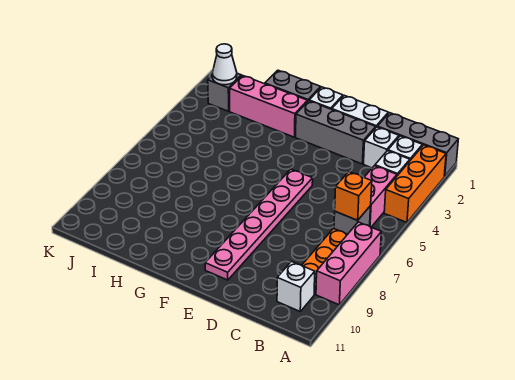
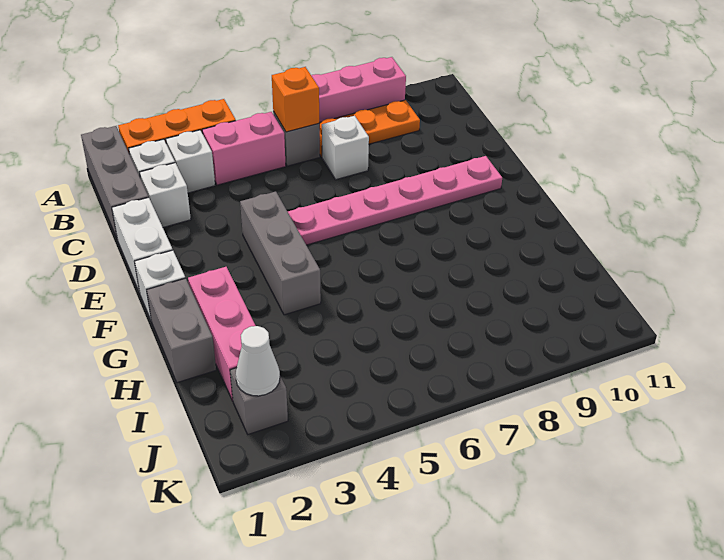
white brick B10 level 1 -> white brick C7 level 1
grey brick D2:F2 level 1 -> grey brick E4:G4 level 1

